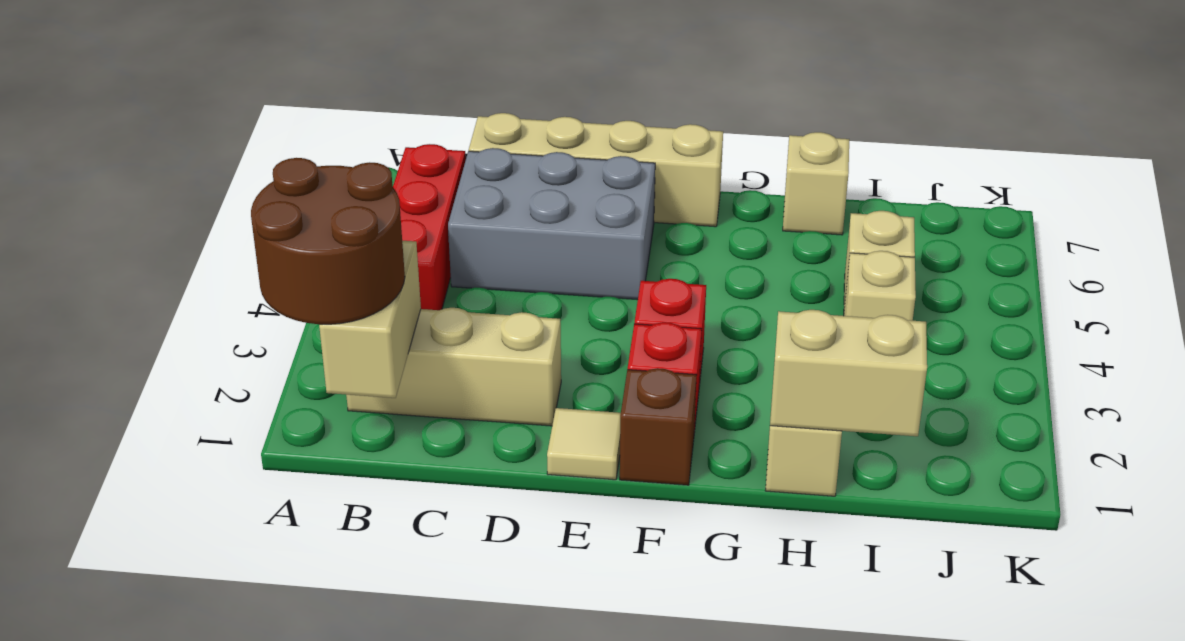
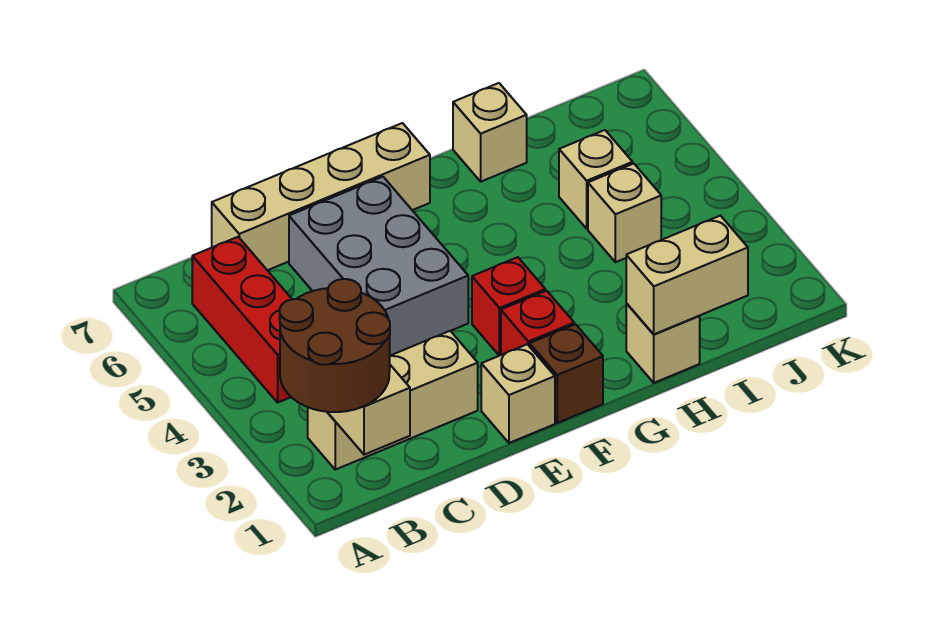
grey brick C5:E6 level 1 -> grey brick D4:E6 level 1
tan tile E1 level 1 -> tan brick E1 level 1

